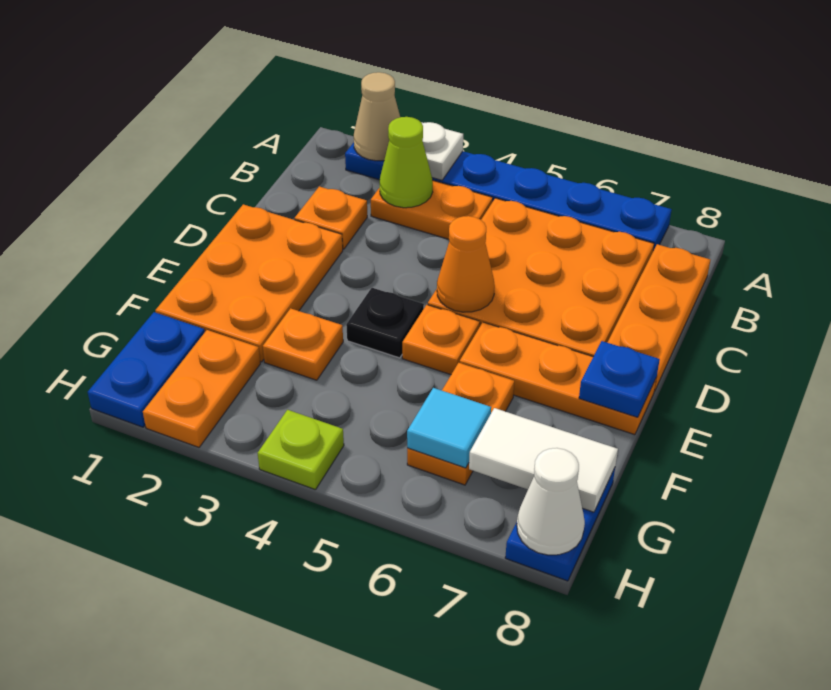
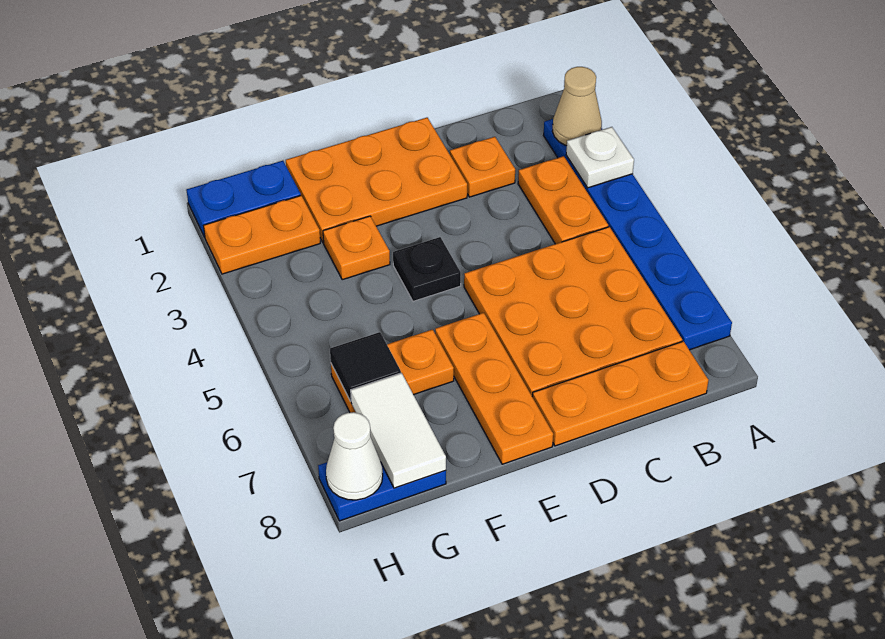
lime cone B3 level 2 -> none
orange cone D5 level 2 -> none
orange plate E5 level 1 -> none
blue plate E8 level 2 -> none
cyan tile G6 level 2 -> black tile G6 level 2
lime plate H4 level 1 -> none

